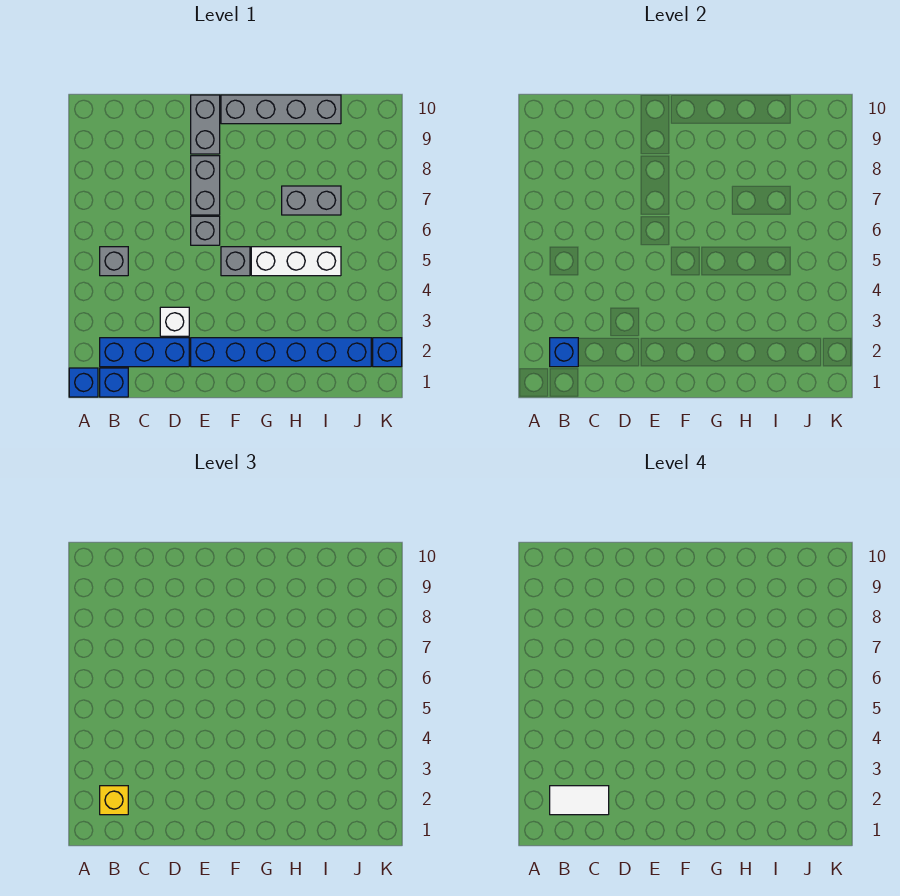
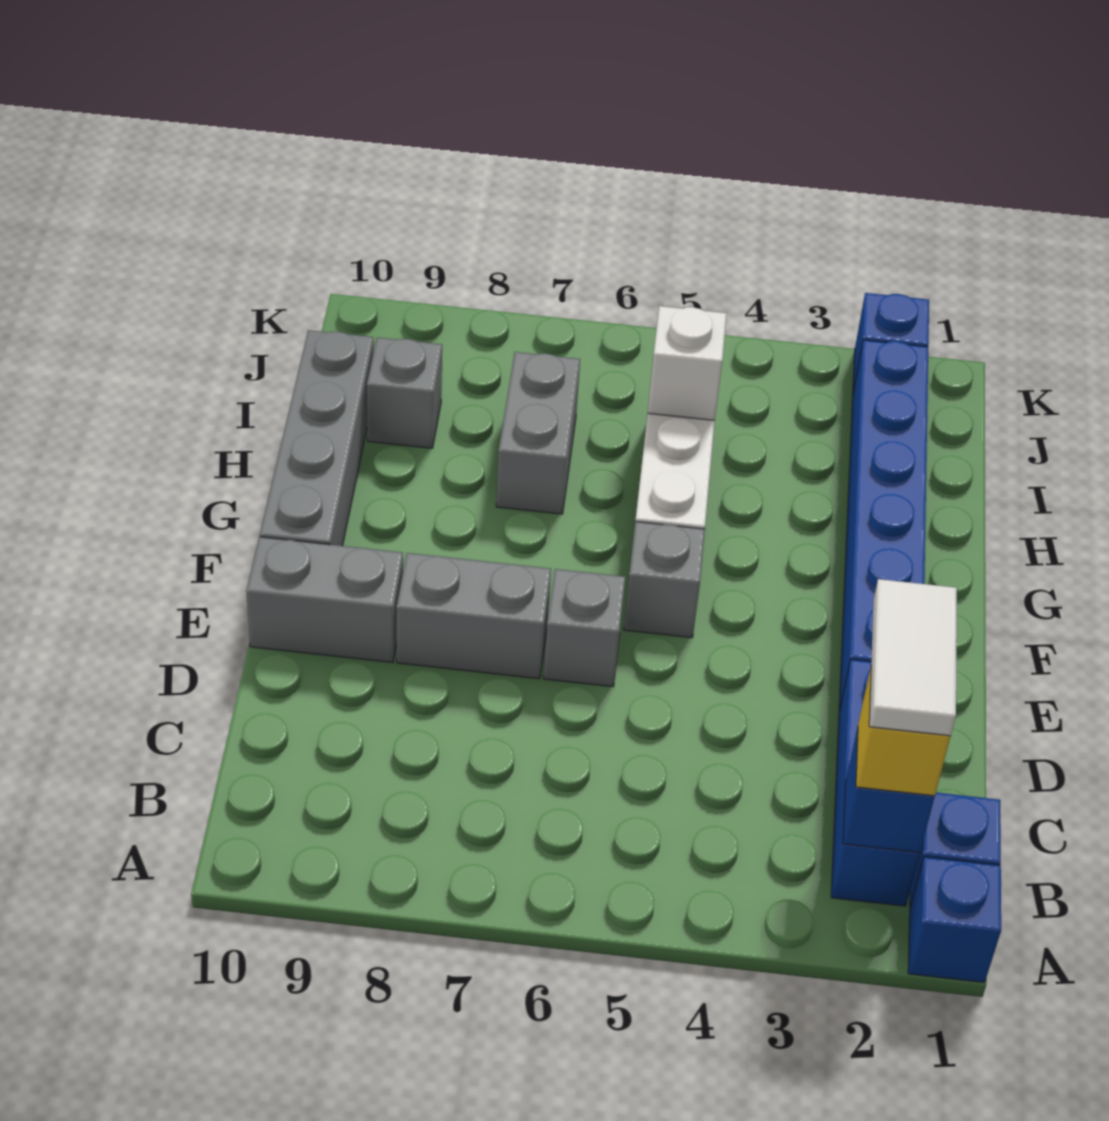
grey brick B5 level 1 -> grey brick I9 level 1
white brick D3 level 1 -> white brick I5 level 2

